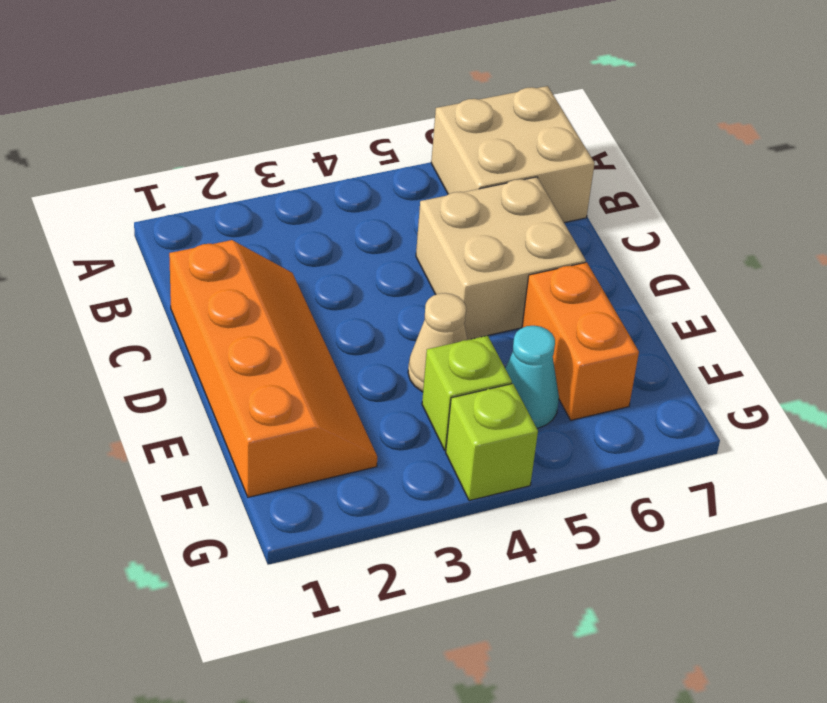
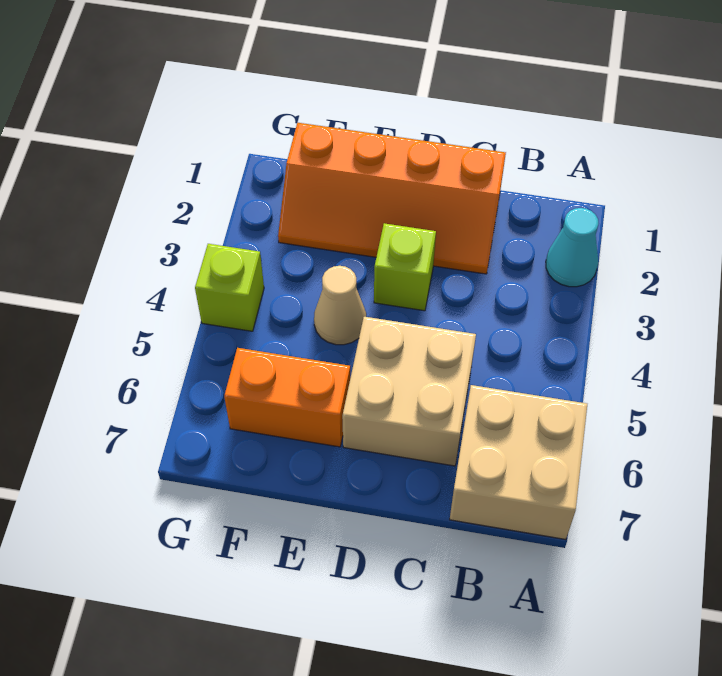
lime brick F4 level 1 -> lime brick D3 level 1
cyan cone F5 level 1 -> cyan cone A2 level 1

